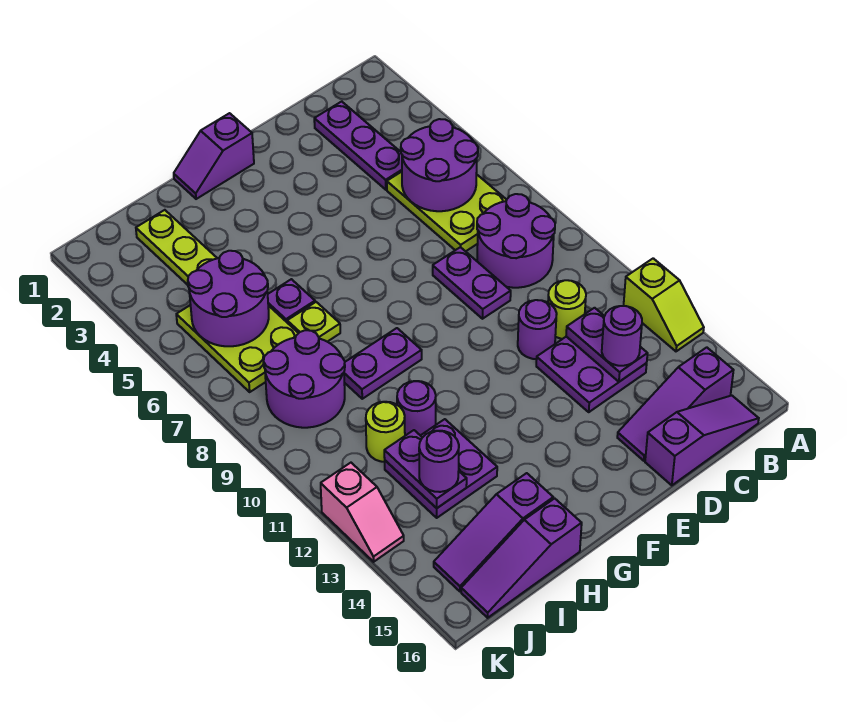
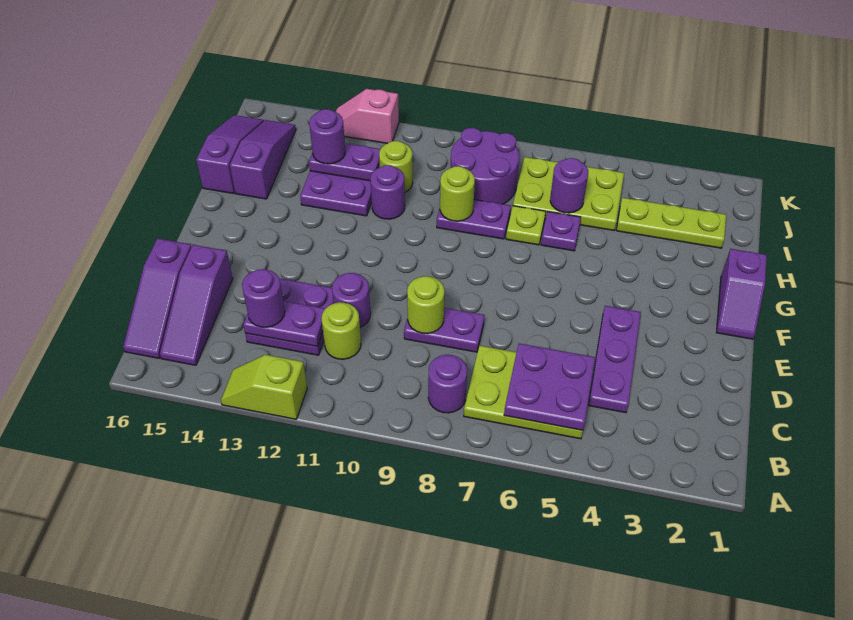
purple round brick B5:C6 level 2 -> purple plate B5:C6 level 2
purple round brick B8:C9 level 1 -> purple round brick B8 level 1
purple slope B15:D15 level 1 top B -> purple slope B15:D15 level 1 top D
purple plate C2:C4 level 1 -> purple plate C4:E4 level 1
none -> lime round brick D9 level 2
purple slope F1:G1 level 1 top F -> purple slope F1:G1 level 1 top G
purple plate G9:H9 level 1 -> purple plate H8:H9 level 1
none -> lime round brick H9 level 2
purple round brick I5:J6 level 2 -> purple round brick I6 level 2

